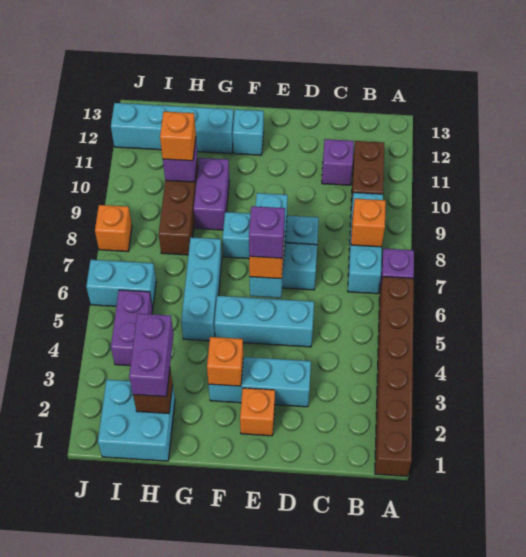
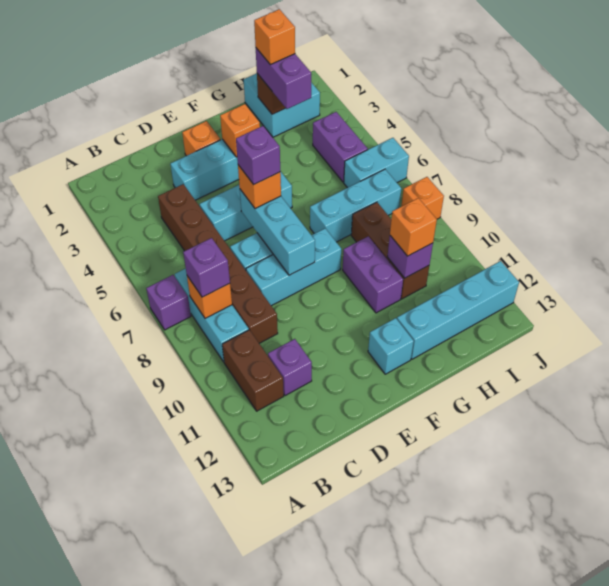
brown brick A1:A6 level 1 -> brown brick C4:C9 level 1
none -> purple brick B8 level 3
cyan brick G5:G7 level 1 -> cyan brick G7:I7 level 1
none -> orange brick H2 level 4

